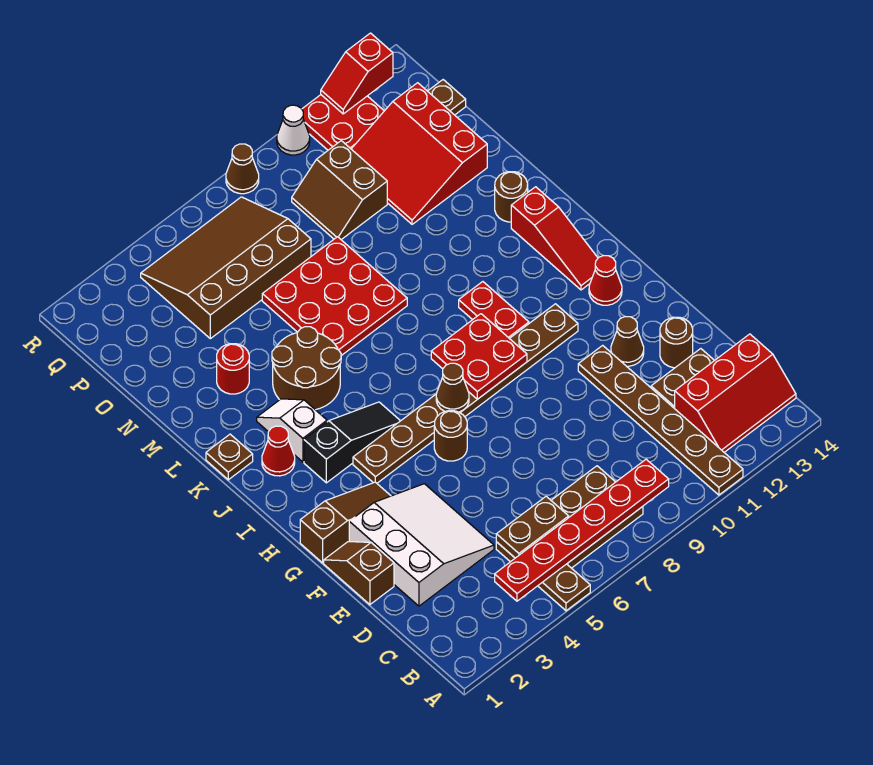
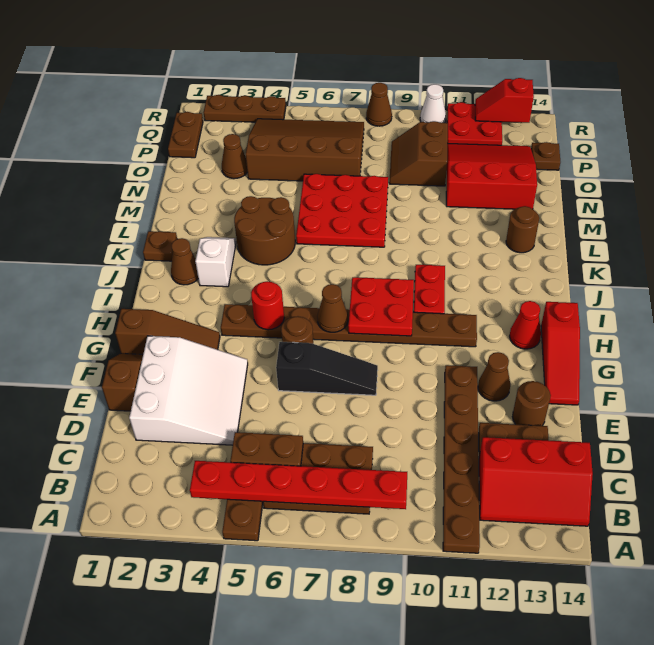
black slope I3:I5 level 1 top 3 -> black slope F6:F8 level 1 top 6
red slope I13:K13 level 1 top K -> red slope F14:H14 level 1 top H
red cone J2 level 1 -> brown cone J2 level 1
red round brick M3 level 1 -> red round brick H5 level 2
red slope N11:P13 level 1 top 13 -> red slope N11:P13 level 1 top N
none -> brown cone O3 level 1
none -> brown plate P1:Q1 level 1
none -> brown plate R2:R4 level 1

